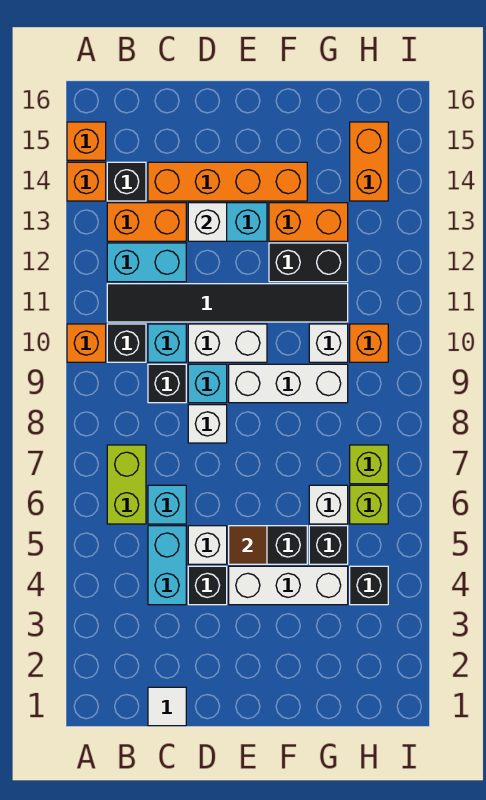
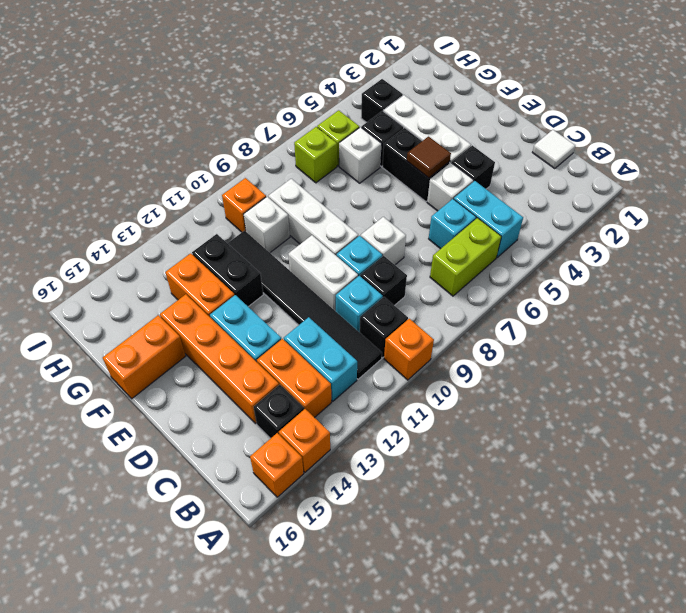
cyan brick C4:C5 level 1 -> cyan brick B5:C5 level 1
white brick D13 level 2 -> none
orange brick H14:H15 level 1 -> orange brick F15:F16 level 1

